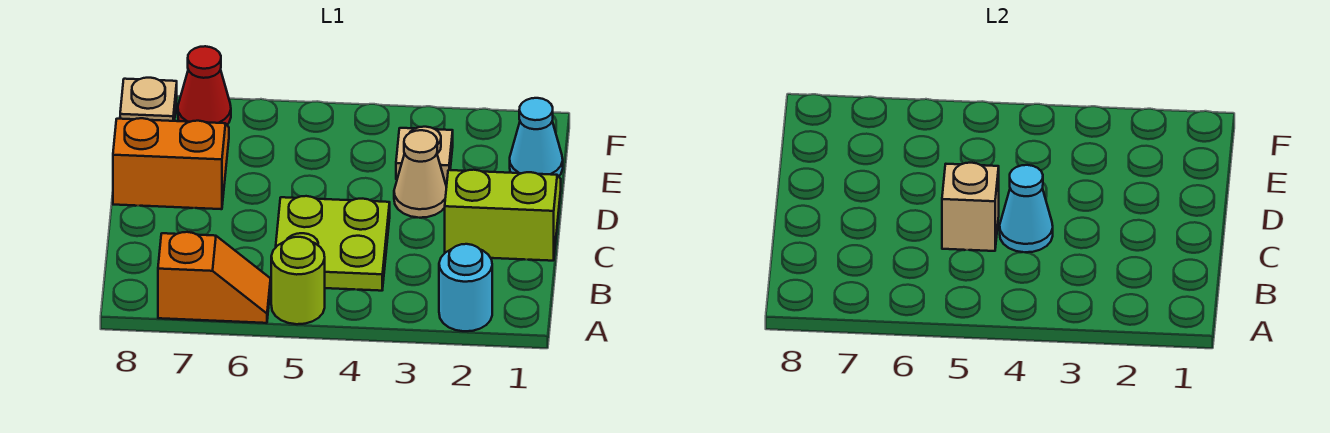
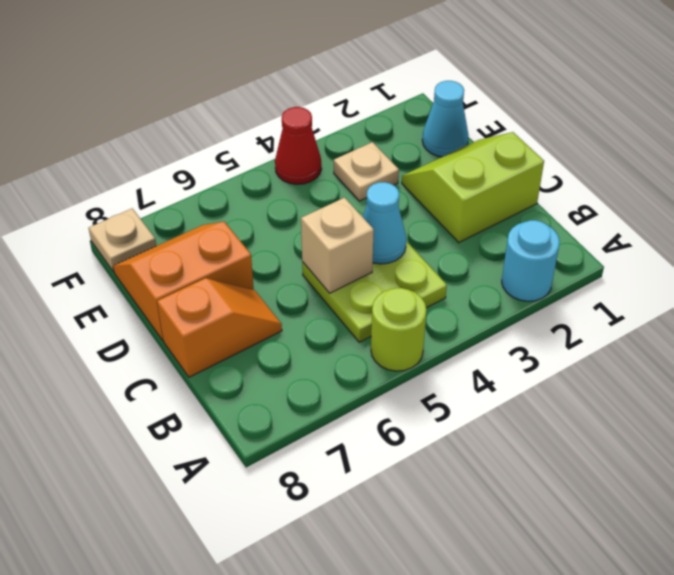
orange slope A6:A7 level 1 top 7 -> orange slope C7:C8 level 1 top 8
tan cone D3 level 1 -> none
red cone F7 level 1 -> red cone F4 level 1

